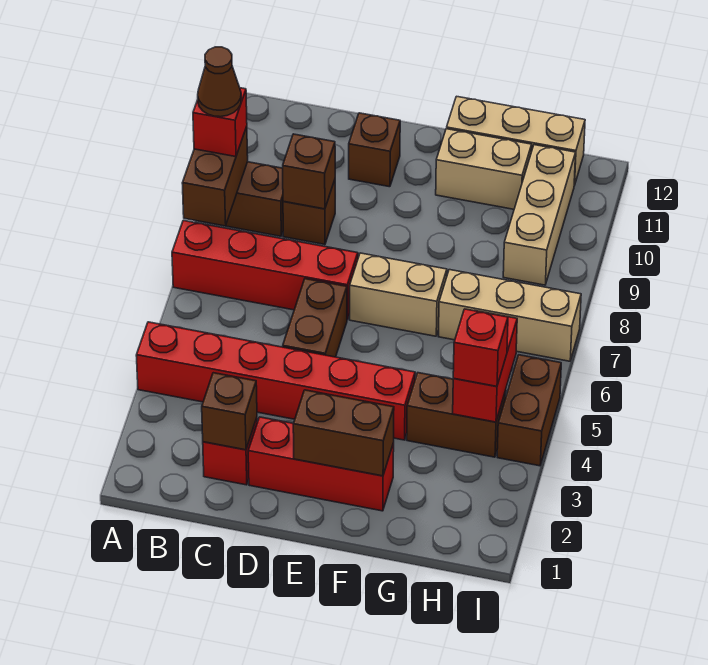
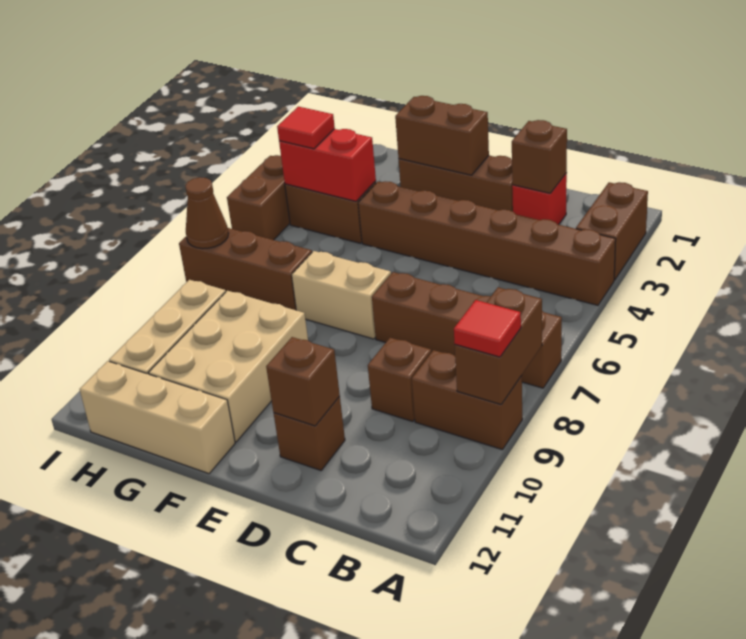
red brick A4:F4 level 1 -> brown brick A4:F4 level 1
red brick A7:D7 level 1 -> brown brick A7:D7 level 1
red brick A9 level 3 -> red tile A9 level 3
brown cone A9 level 4 -> brown cone I7 level 2
brown brick C9 level 2 -> brown brick D11 level 2
red brick D2:F2 level 1 -> brown brick D2:F2 level 1
brown brick D5:D6 level 1 -> brown brick A2:A3 level 1
tan brick F11:G11 level 1 -> tan brick F9:G11 level 1
tan brick G7:I7 level 1 -> brown brick G7:I7 level 1
red brick H4:H5 level 2 -> red brick G4:H4 level 2
red brick H4 level 3 -> red tile H4 level 3

